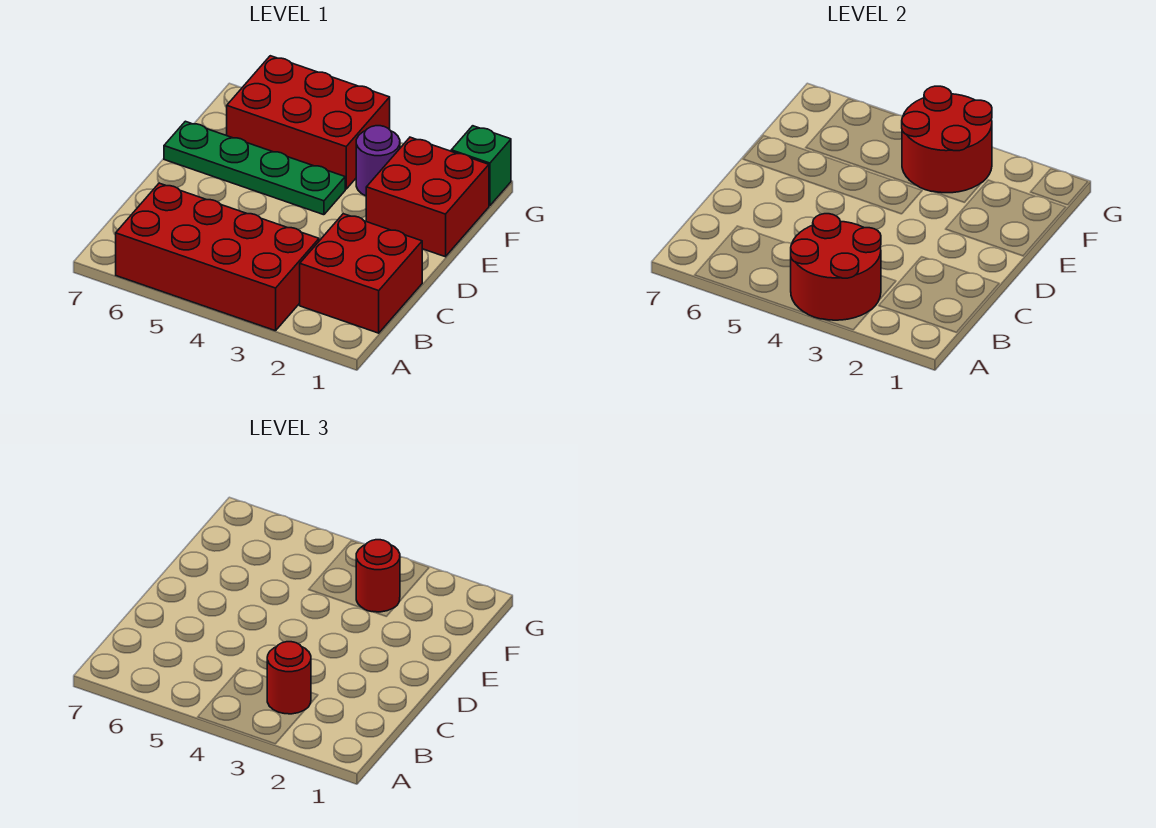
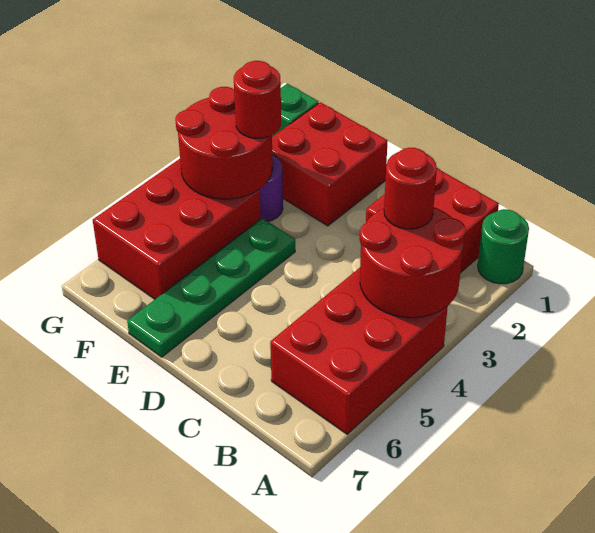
none -> green round brick A1 level 1
red brick A3:B6 level 1 -> red brick A4:B6 level 1

